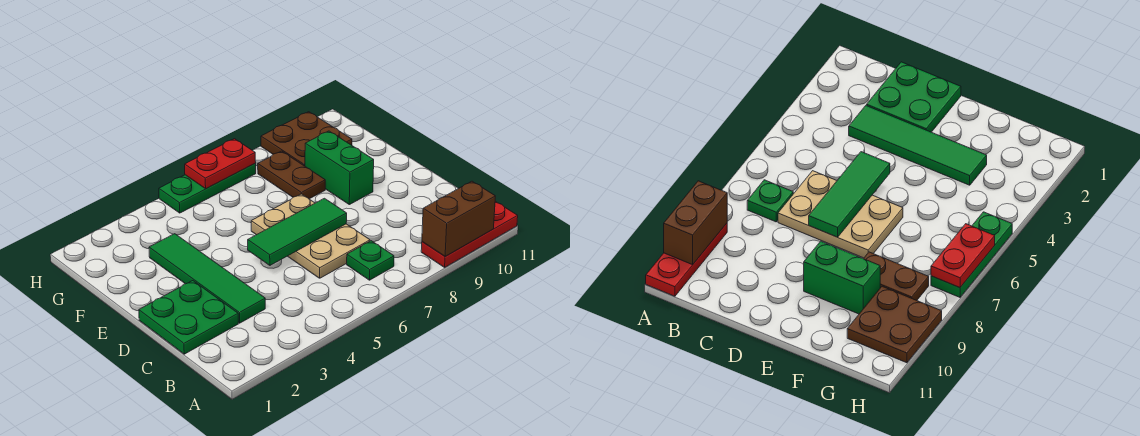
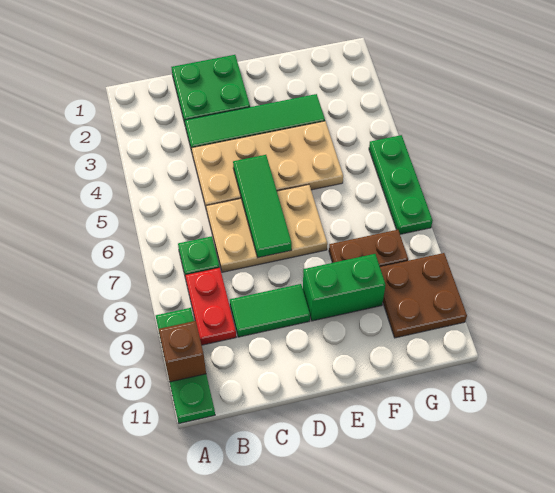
red plate A9:A11 level 1 -> green plate A9:A11 level 1
brown brick A9:A10 level 2 -> brown brick A10 level 2
none -> tan plate C4:F5 level 1
none -> green tile C9:D9 level 1
red plate H6:H7 level 2 -> red plate B8:B9 level 1

